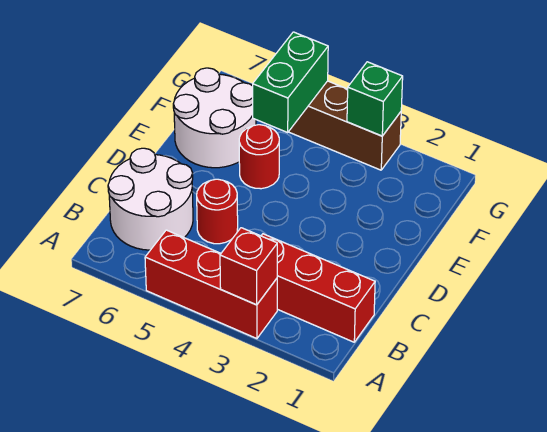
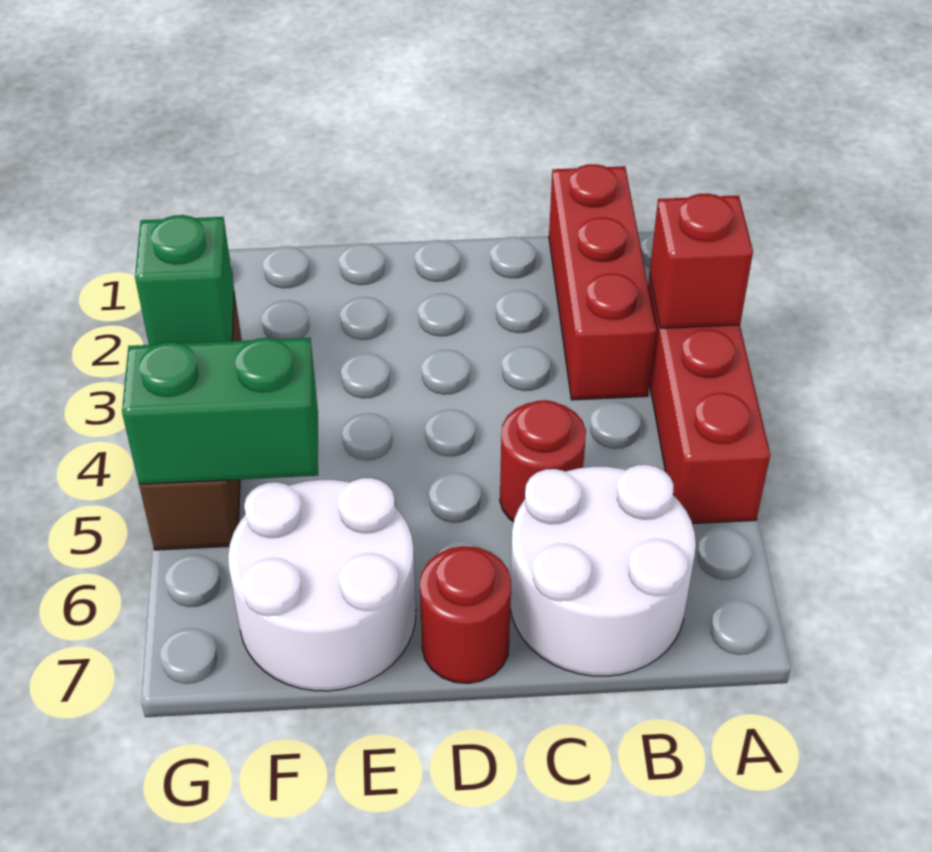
red round brick E5 level 1 -> red round brick D7 level 1

